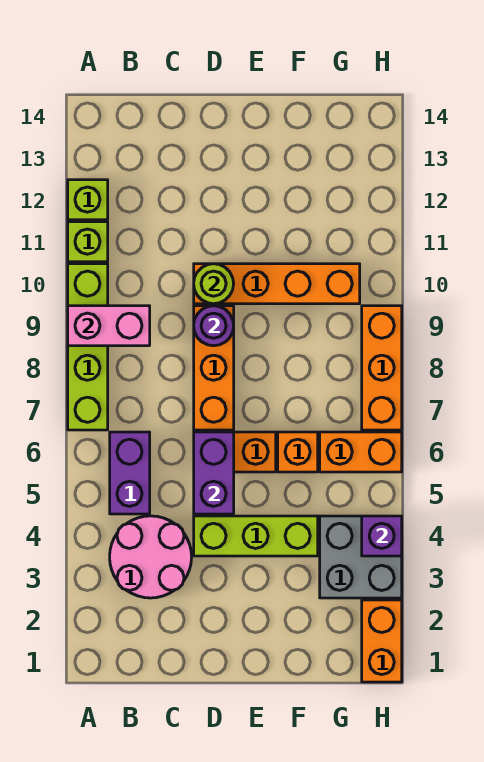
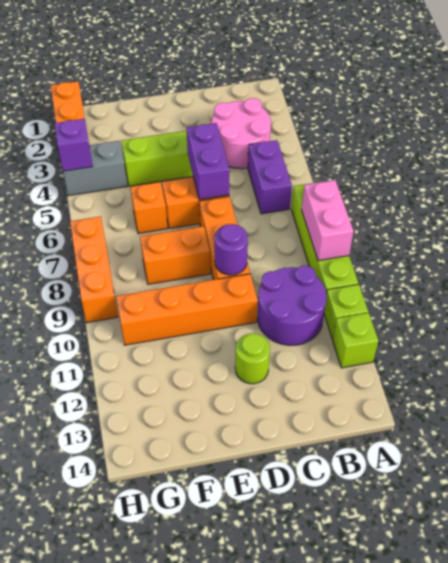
pink brick A9:B9 level 2 -> pink brick A8:A9 level 2
none -> purple round brick B10:C11 level 1
lime round brick D10 level 2 -> lime round brick D12 level 1
grey brick G3:H4 level 1 -> grey brick G4:H4 level 1
orange brick G6:H6 level 1 -> orange brick E8:F8 level 1

